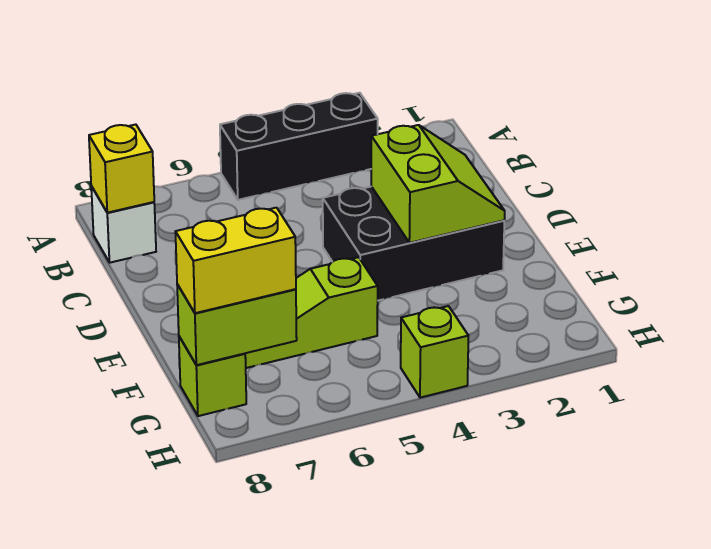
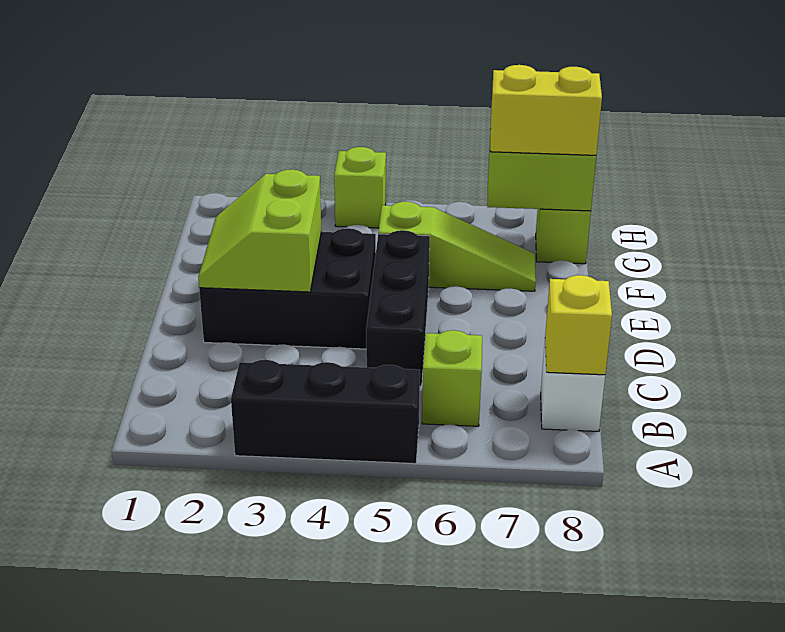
none -> lime brick B6 level 1
none -> black brick C5:E5 level 1

